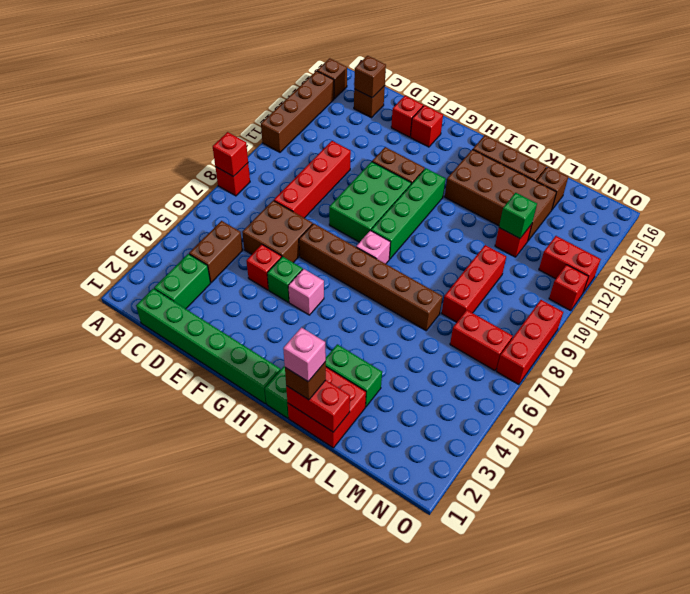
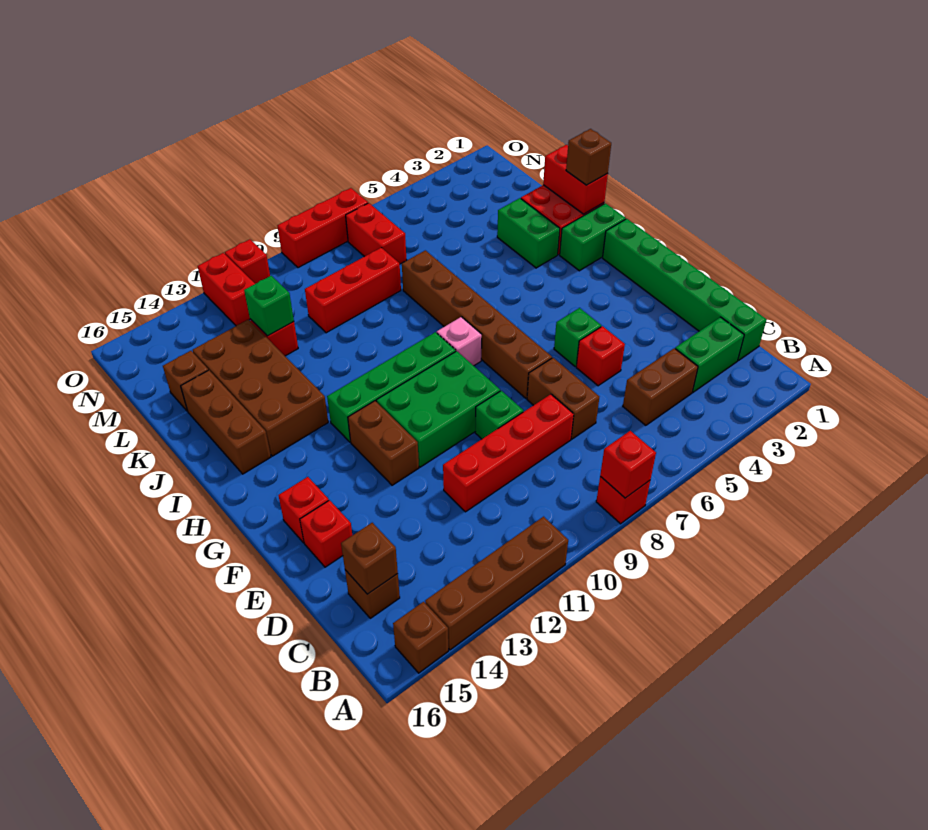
brown brick D6:E7 level 1 -> brown brick D7:E7 level 1
none -> green brick E9 level 1
pink brick G5 level 1 -> none
pink brick J1 level 4 -> none

